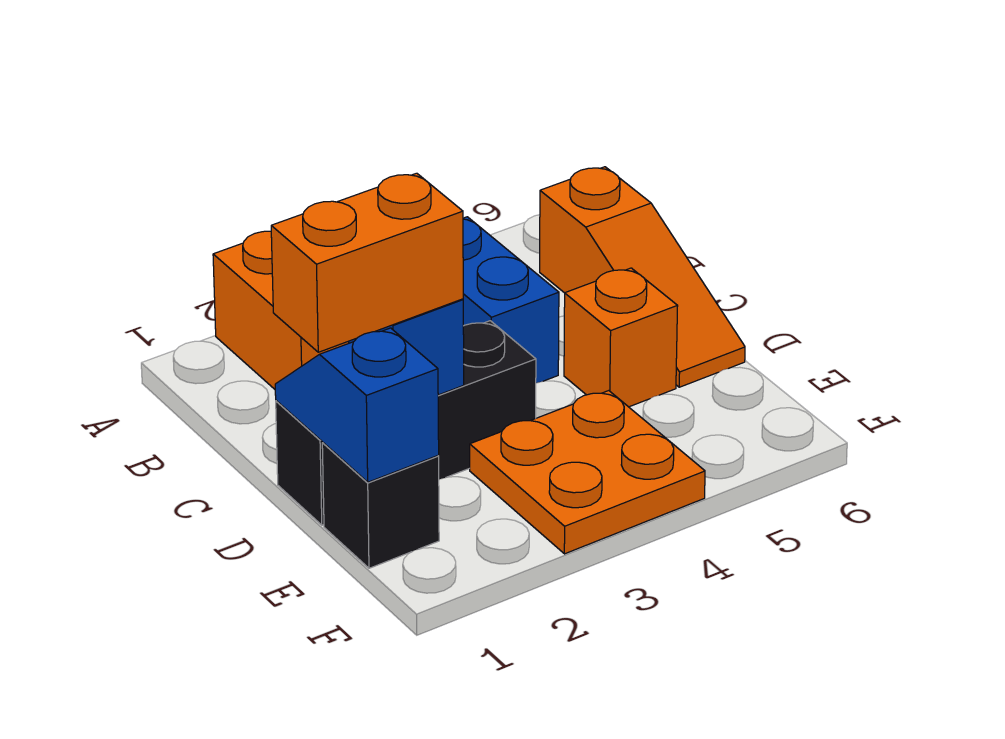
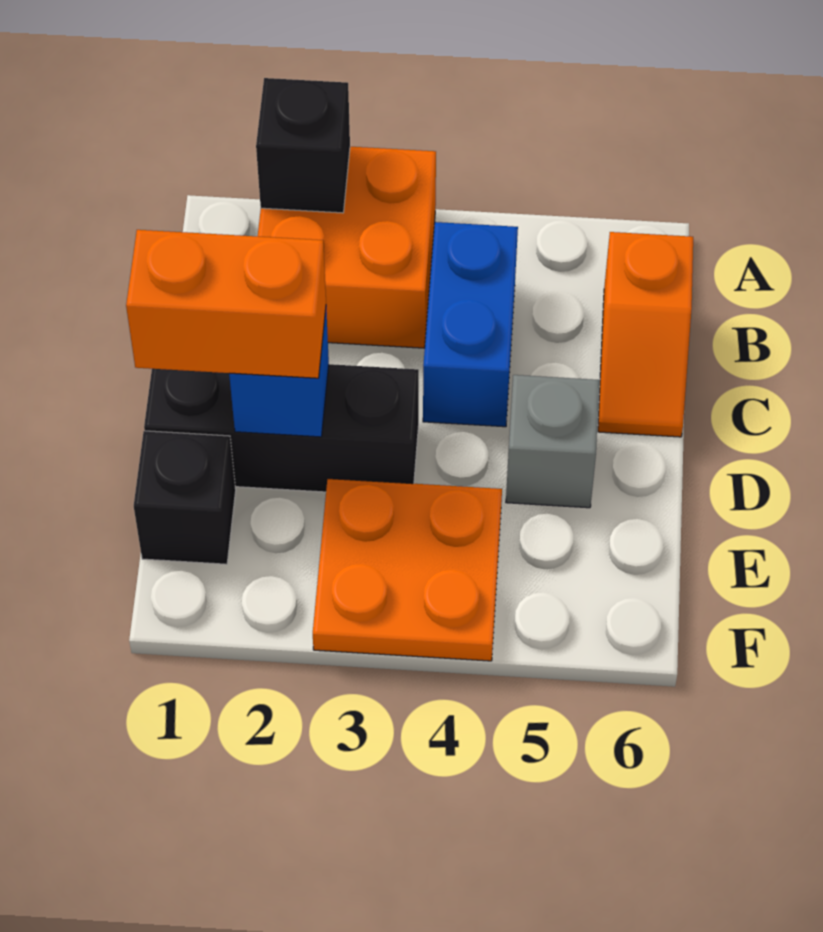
none -> black brick A2 level 2
orange slope B6:D6 level 1 top B -> orange slope B6:C6 level 1 top B
blue slope D1:E1 level 2 top E -> none
orange brick D5 level 1 -> grey brick D5 level 1

